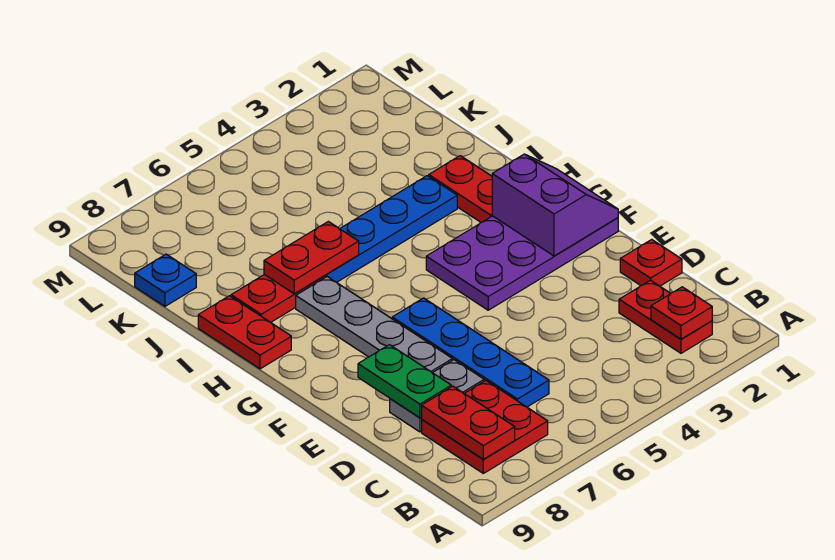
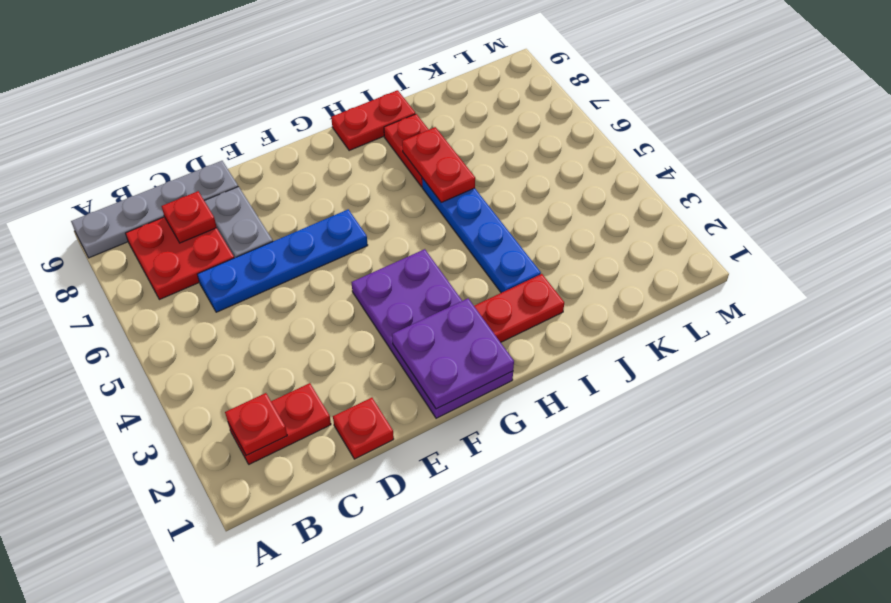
red plate B8:C8 level 2 -> red plate C8 level 2
green plate D8:E8 level 2 -> none
grey plate E7:H7 level 1 -> grey plate A9:D9 level 1
purple slope F1:G2 level 2 top 2 -> purple plate F1:G2 level 2
blue plate K9 level 1 -> none

